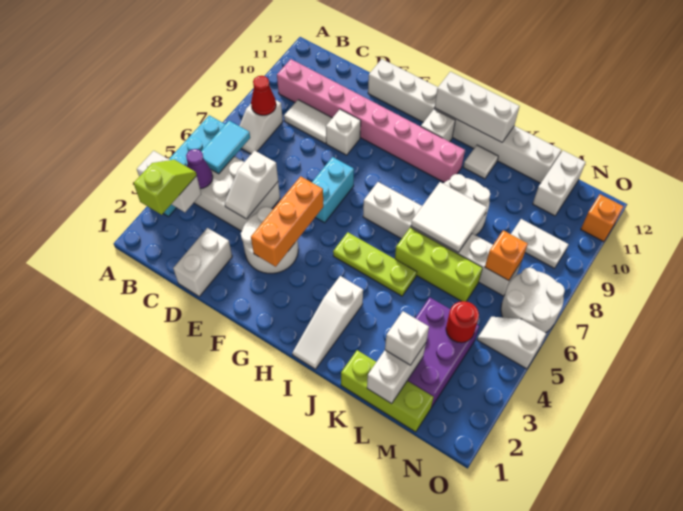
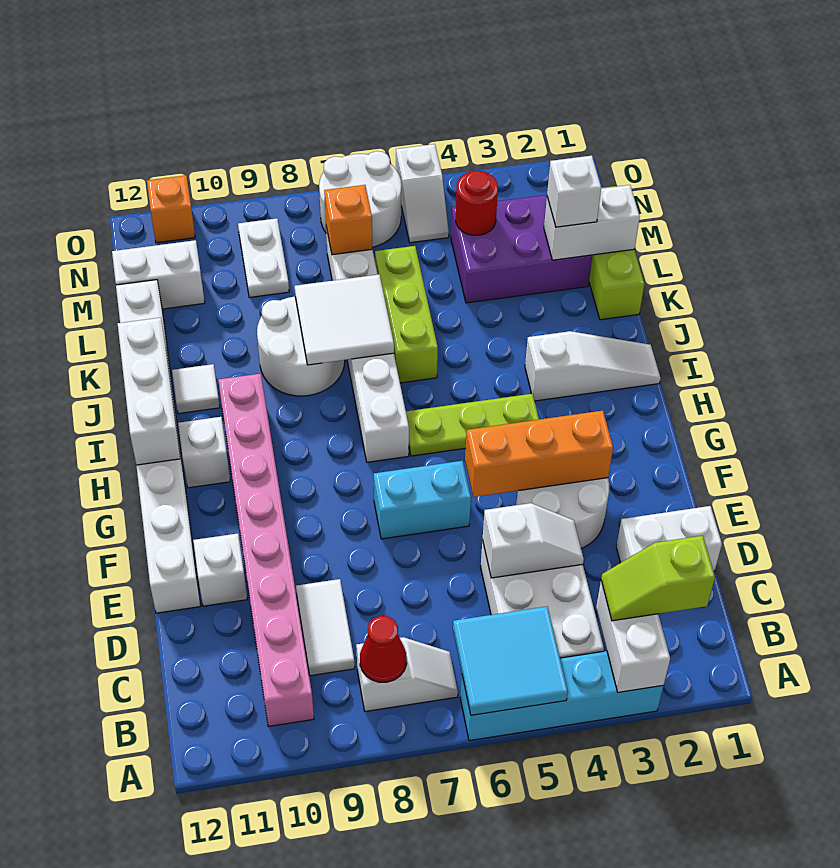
purple cone B4 level 2 -> none
cyan tile B5:B6 level 2 -> cyan tile A5:B6 level 2
white brick E9 level 1 -> white brick E11 level 1
lime plate H5:J5 level 1 -> lime plate H4:H6 level 1

